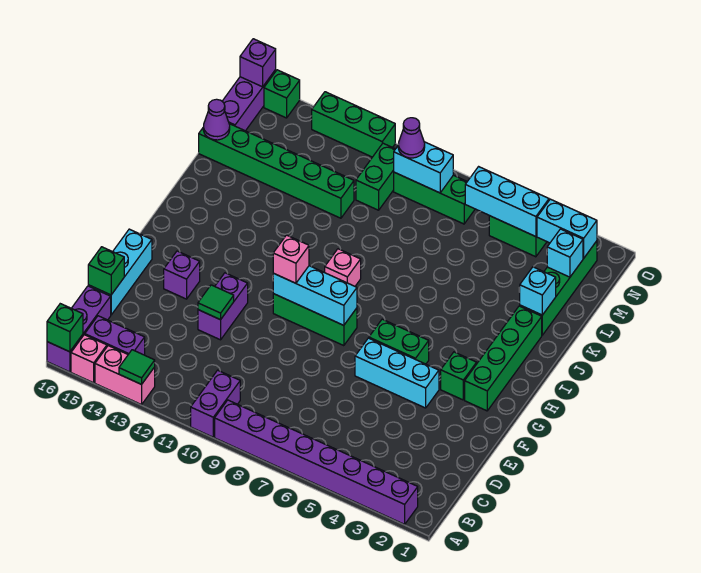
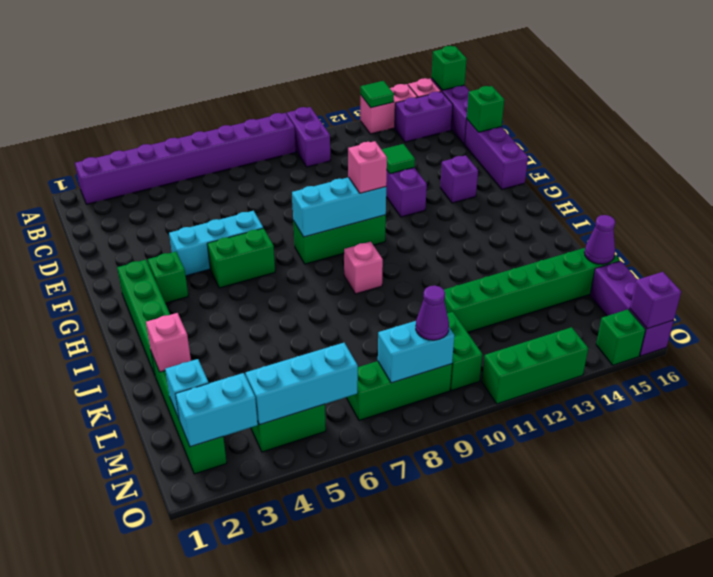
cyan brick D16:F16 level 1 -> purple brick D16:F16 level 1
cyan brick K2 level 2 -> pink brick K2 level 2

